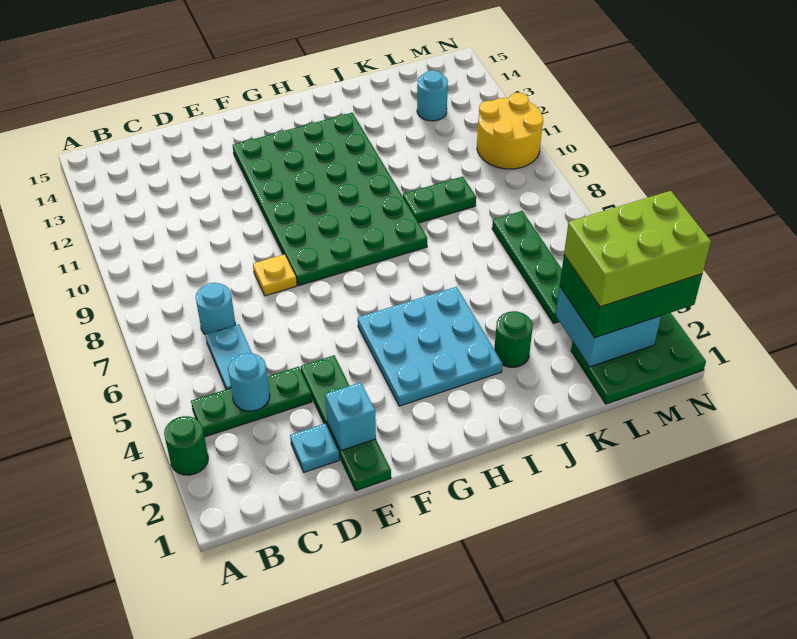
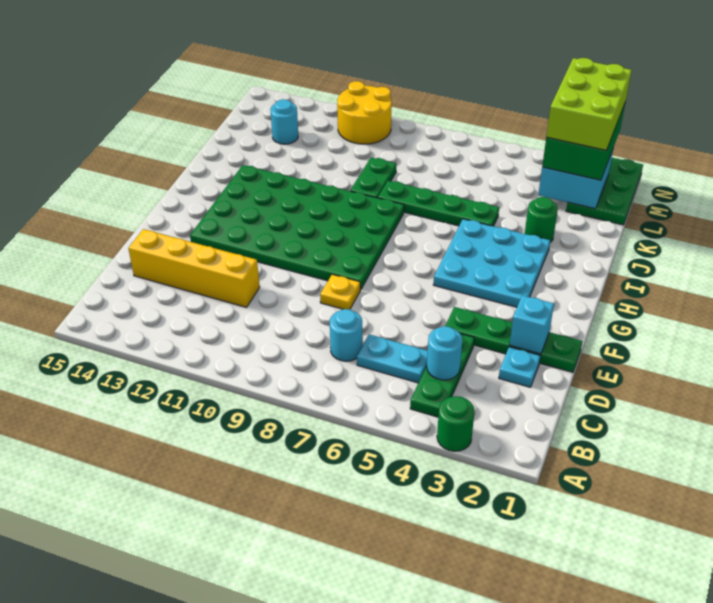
none -> yellow brick D11:D14 level 1
green plate L4:L7 level 1 -> green plate J5:J8 level 1

